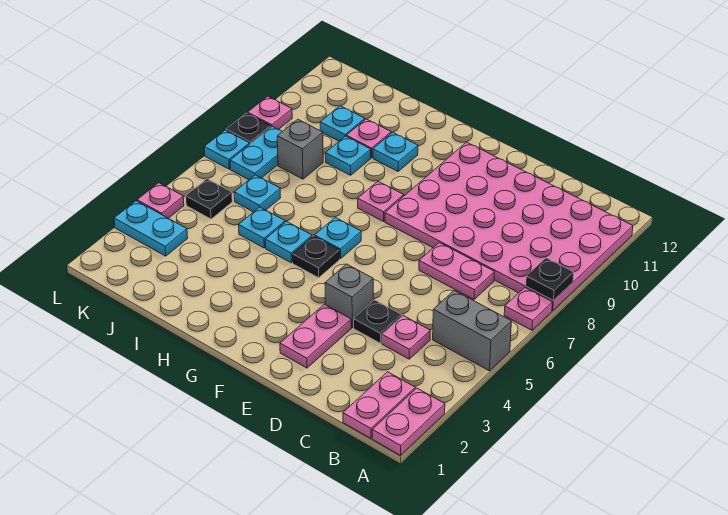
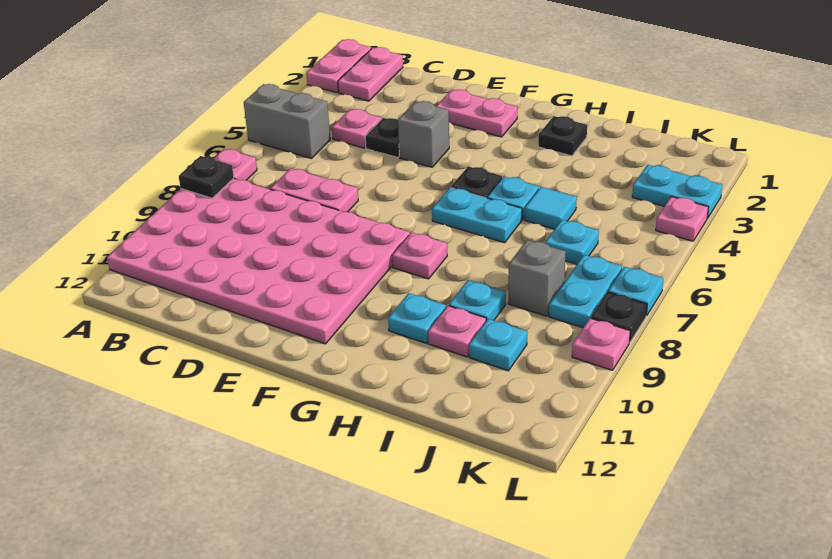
pink plate E2:E3 level 1 -> pink plate E2:F2 level 1
cyan plate G6 level 1 -> cyan plate G6:H6 level 1
cyan plate I5 level 1 -> cyan tile I5 level 1
black plate K5 level 1 -> black plate H2 level 1

